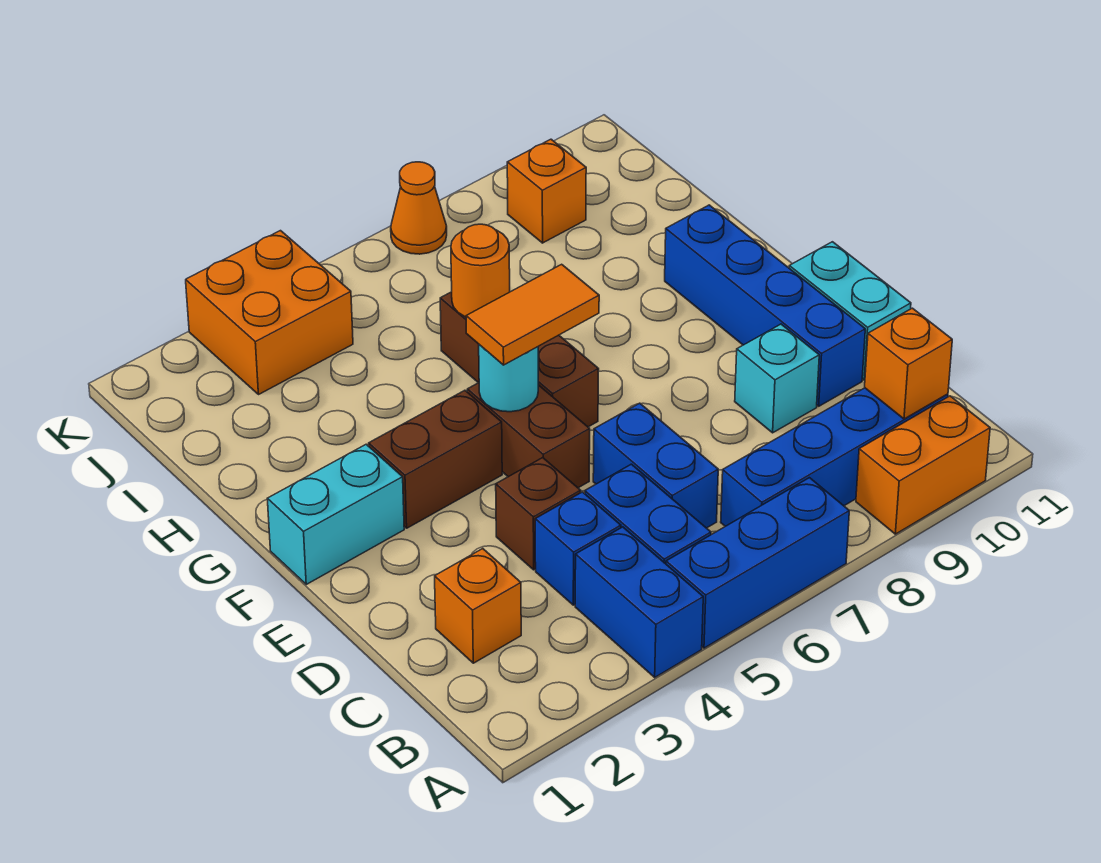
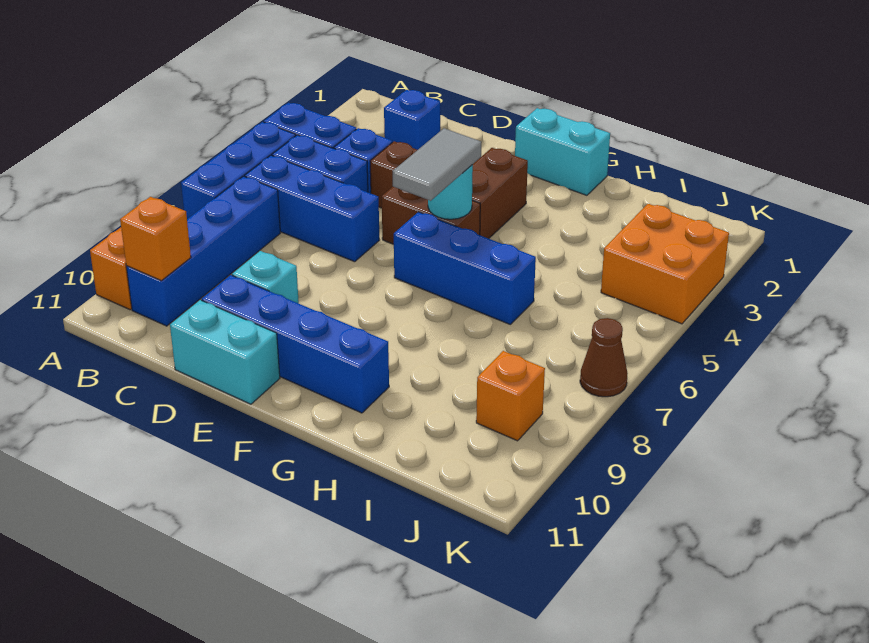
orange brick C2 level 1 -> blue brick C2 level 1
blue brick C6:D6 level 1 -> blue brick B6:D6 level 1
cyan brick F1:F2 level 1 -> cyan brick F1:G1 level 1
orange tile F5:F6 level 3 -> grey tile F5:F6 level 3
brown brick F6:H6 level 1 -> blue brick F6:H6 level 1
orange round brick H6 level 2 -> none
orange cone K7 level 1 -> brown cone K7 level 1

